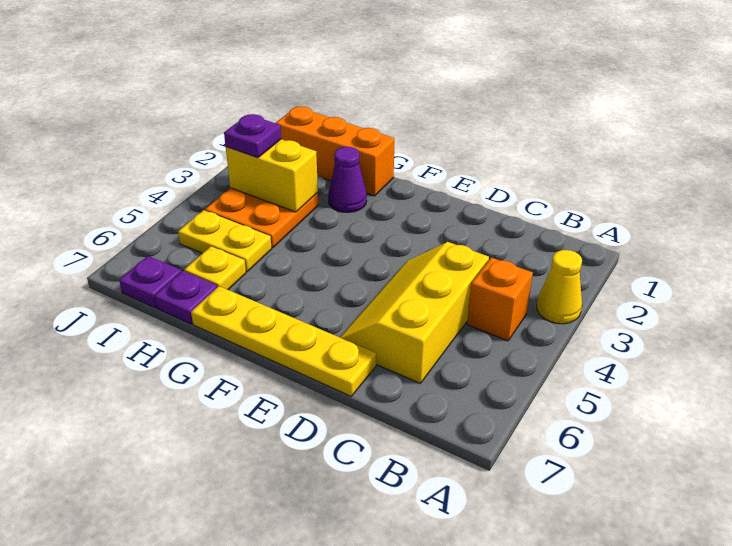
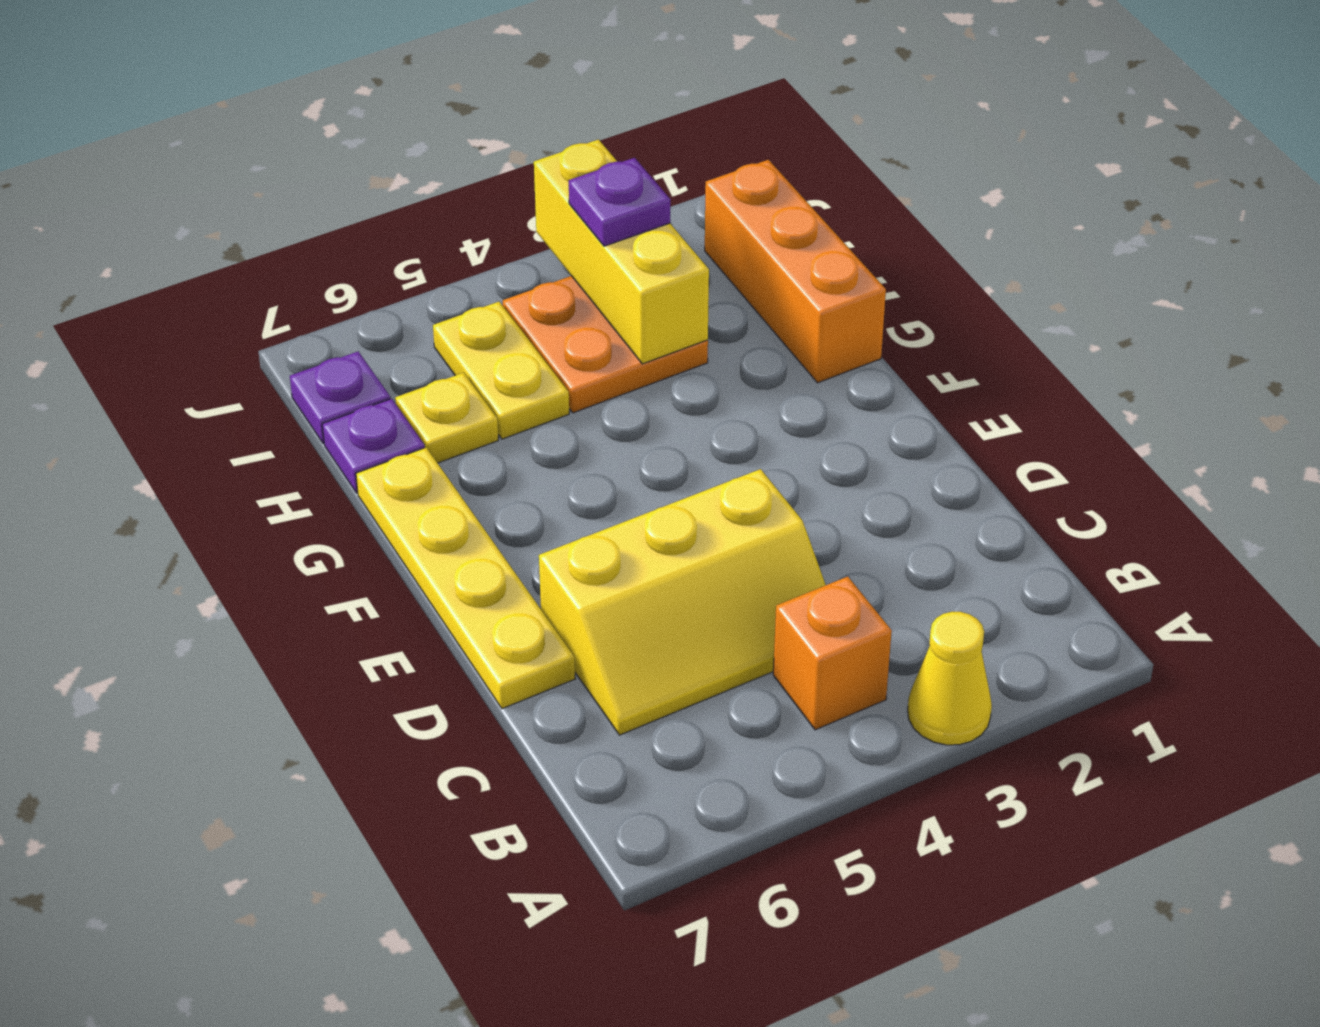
yellow slope C4:D6 level 1 top C -> yellow slope C4:D6 level 1 top D
purple cone G2 level 1 -> none
yellow brick H3:I3 level 2 -> yellow brick H3:J3 level 2

